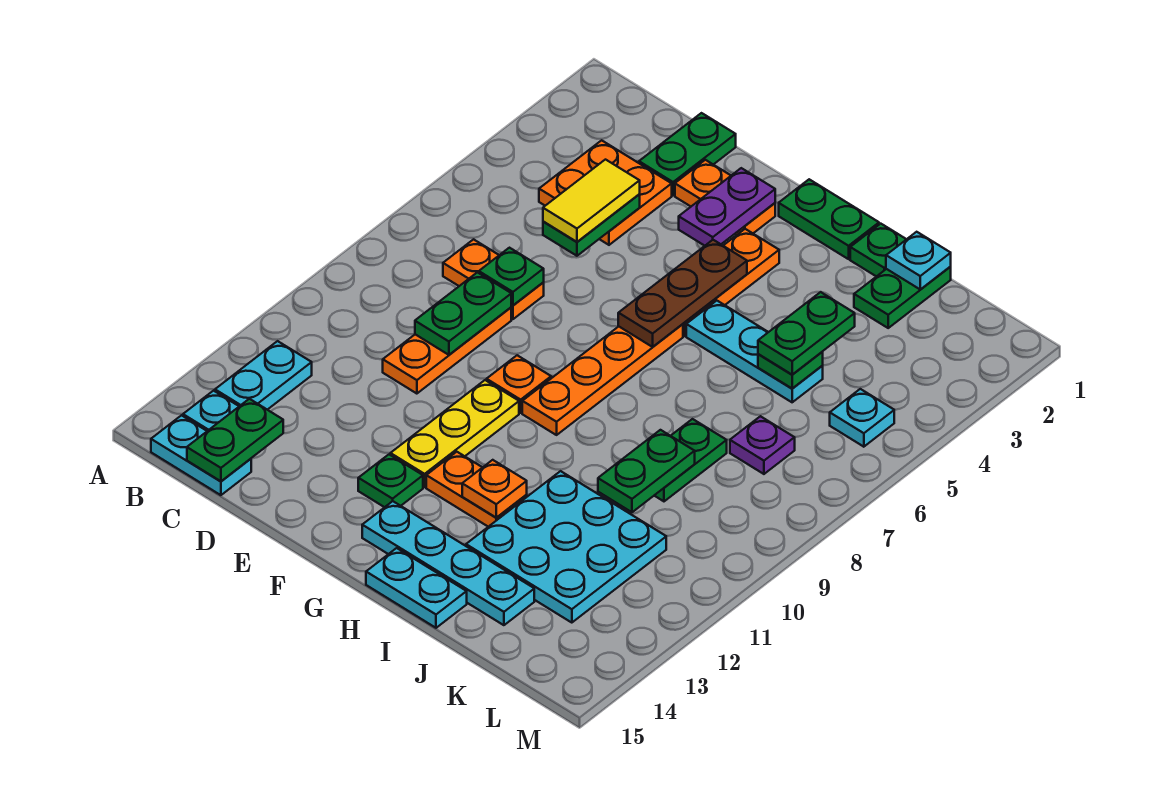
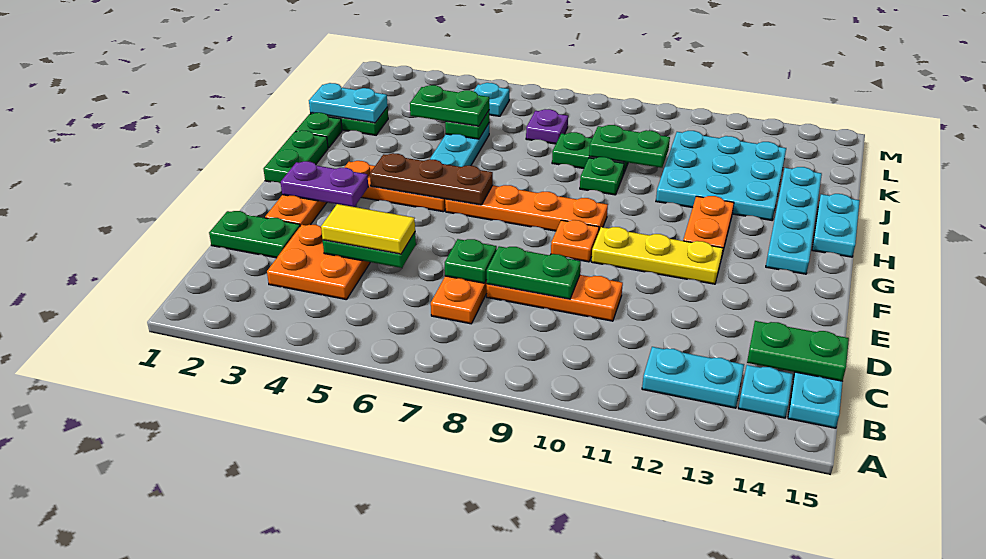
green plate F13 level 1 -> green plate I9 level 1
orange plate H12 level 2 -> none
cyan plate J1 level 2 -> cyan plate J1:J2 level 2

